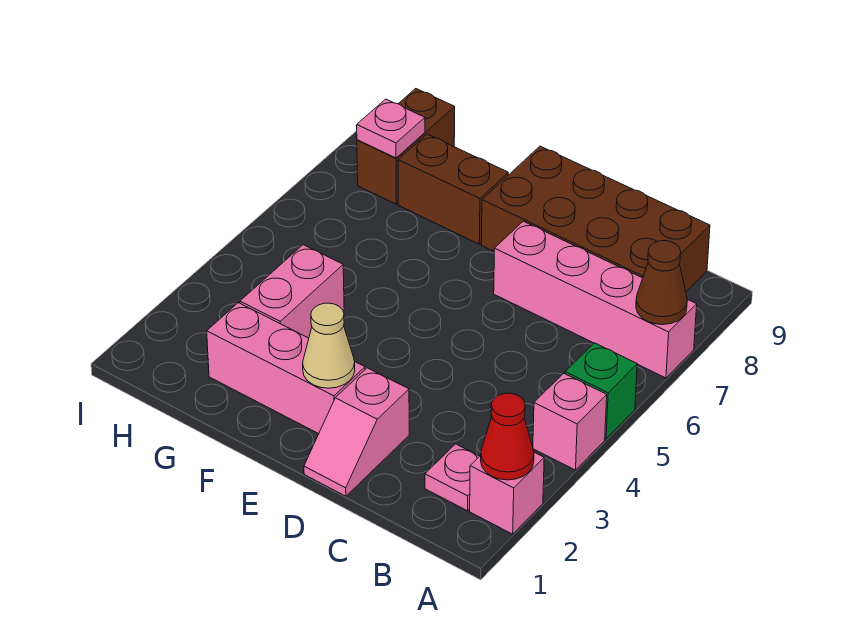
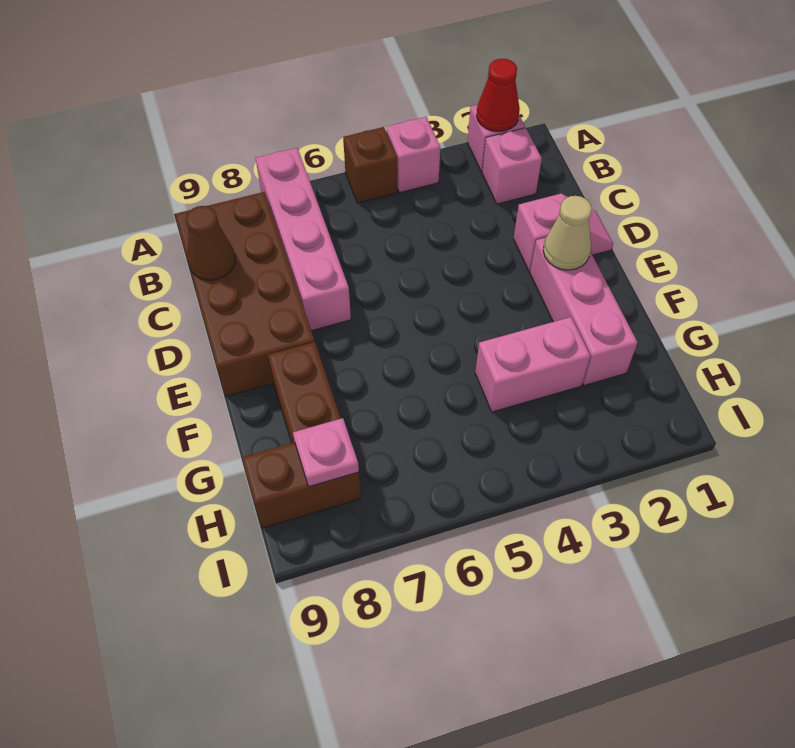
green brick A5 level 1 -> brown brick A5 level 1
brown cone A7 level 2 -> brown cone C9 level 2
pink plate B2 level 1 -> pink brick B2 level 1

